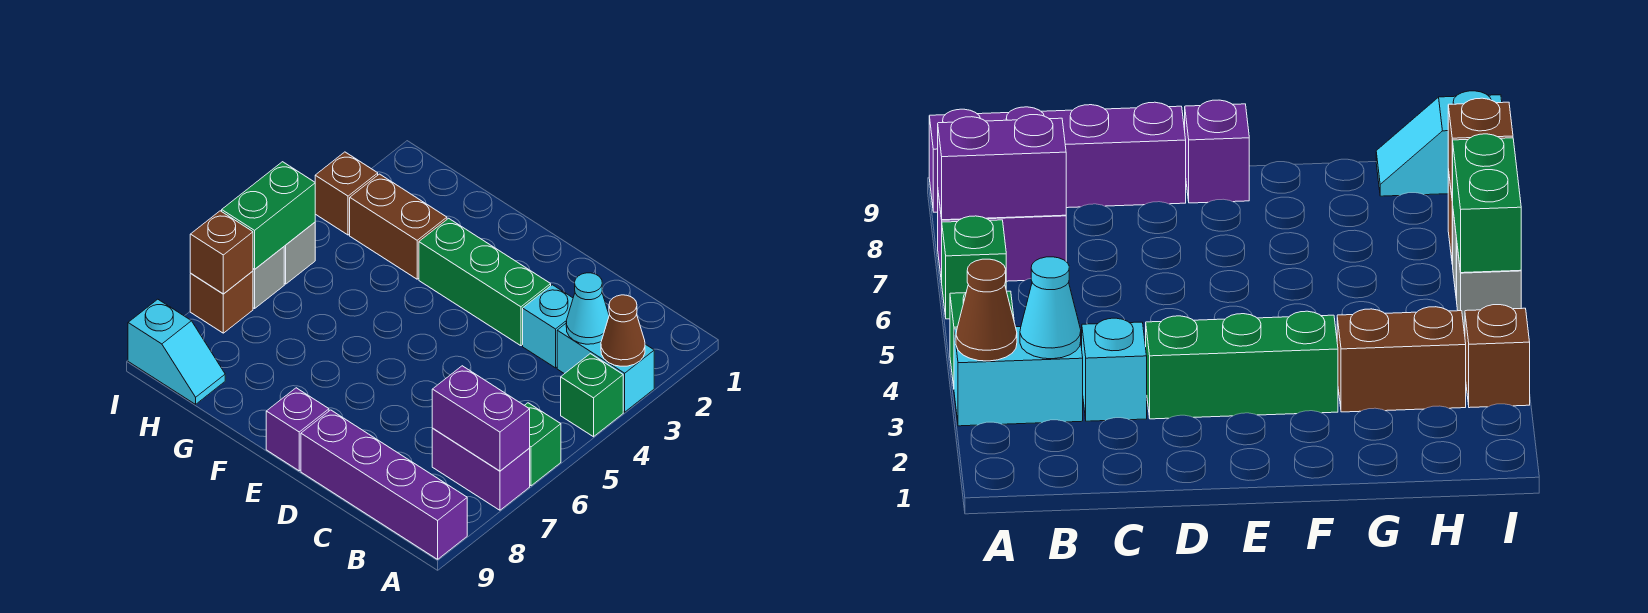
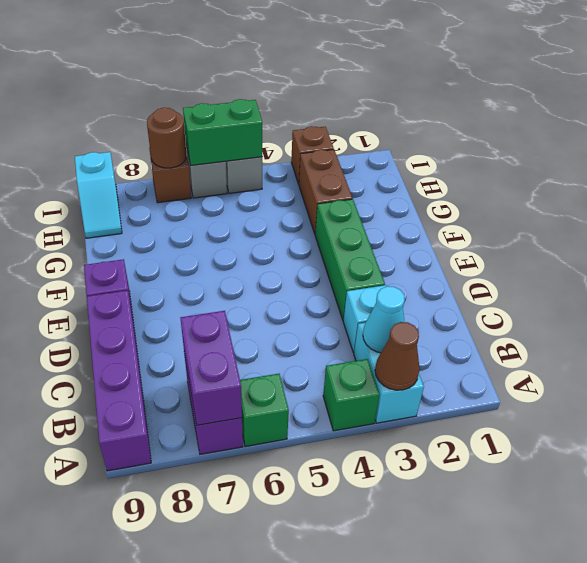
brown brick I7 level 2 -> brown round brick I7 level 2

